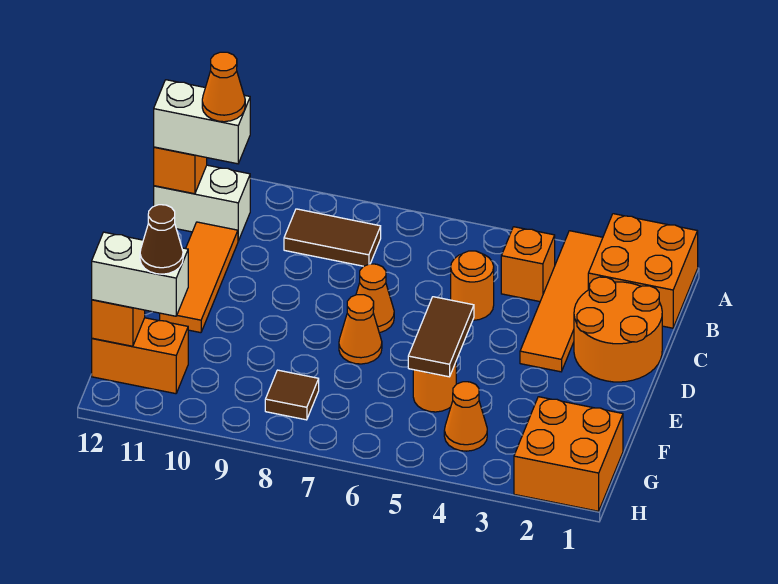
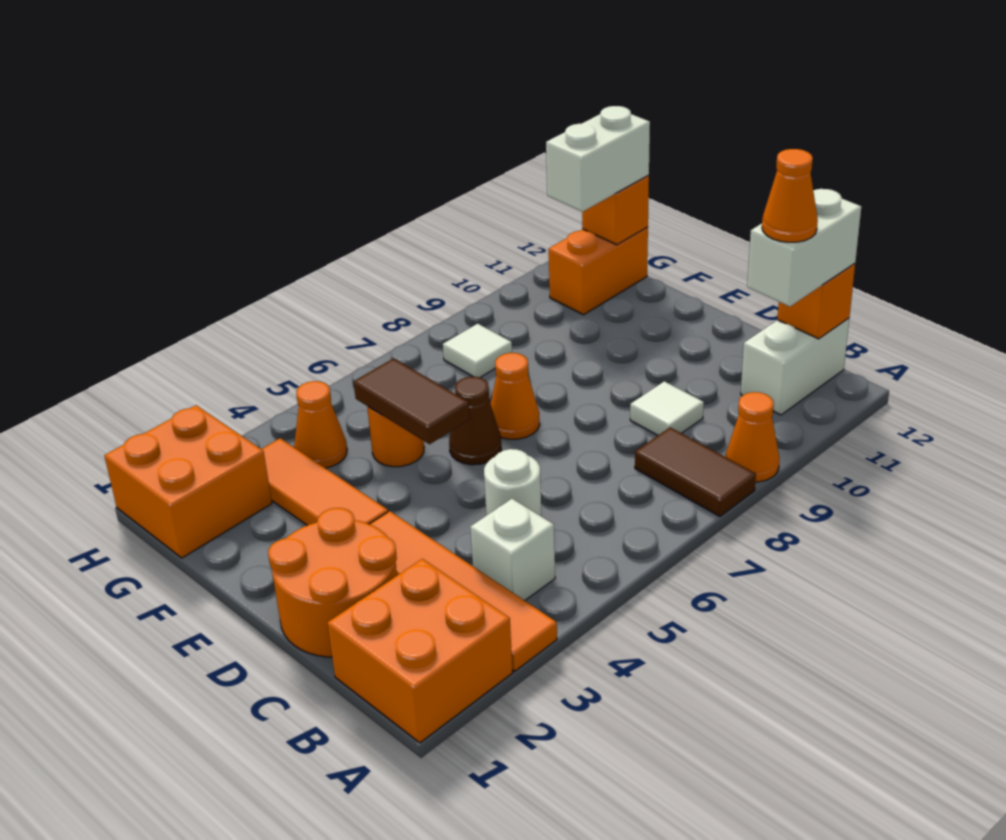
orange brick B4 level 1 -> white brick B4 level 1
brown tile B8:B9 level 1 -> brown tile A8:B8 level 1
orange round brick C5 level 1 -> white round brick C5 level 1
none -> white tile C9 level 1
orange tile C11:E11 level 1 -> orange tile E3:G3 level 1
orange cone D7 level 1 -> orange cone A9 level 1
brown tile G8 level 1 -> white tile G8 level 1
brown cone G11 level 4 -> brown cone E6 level 1

